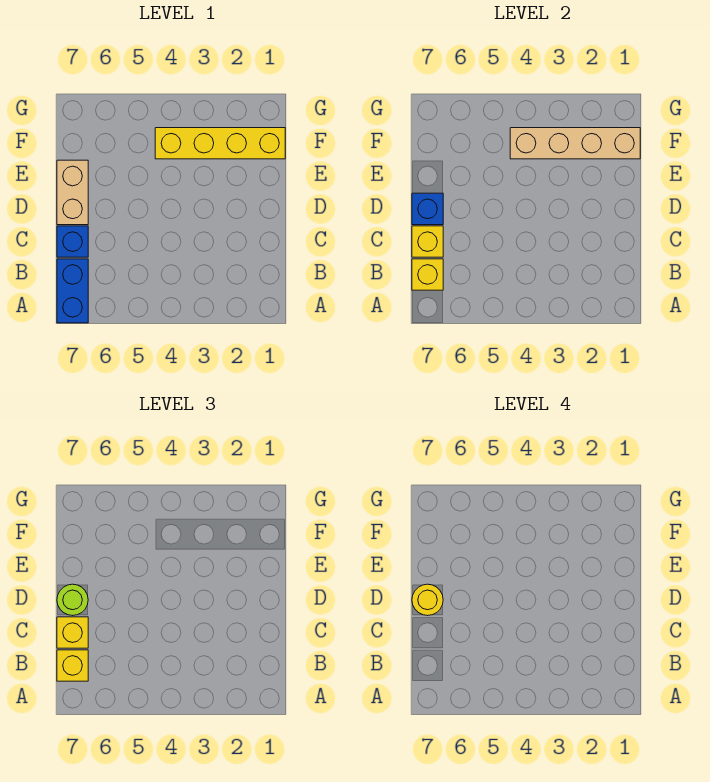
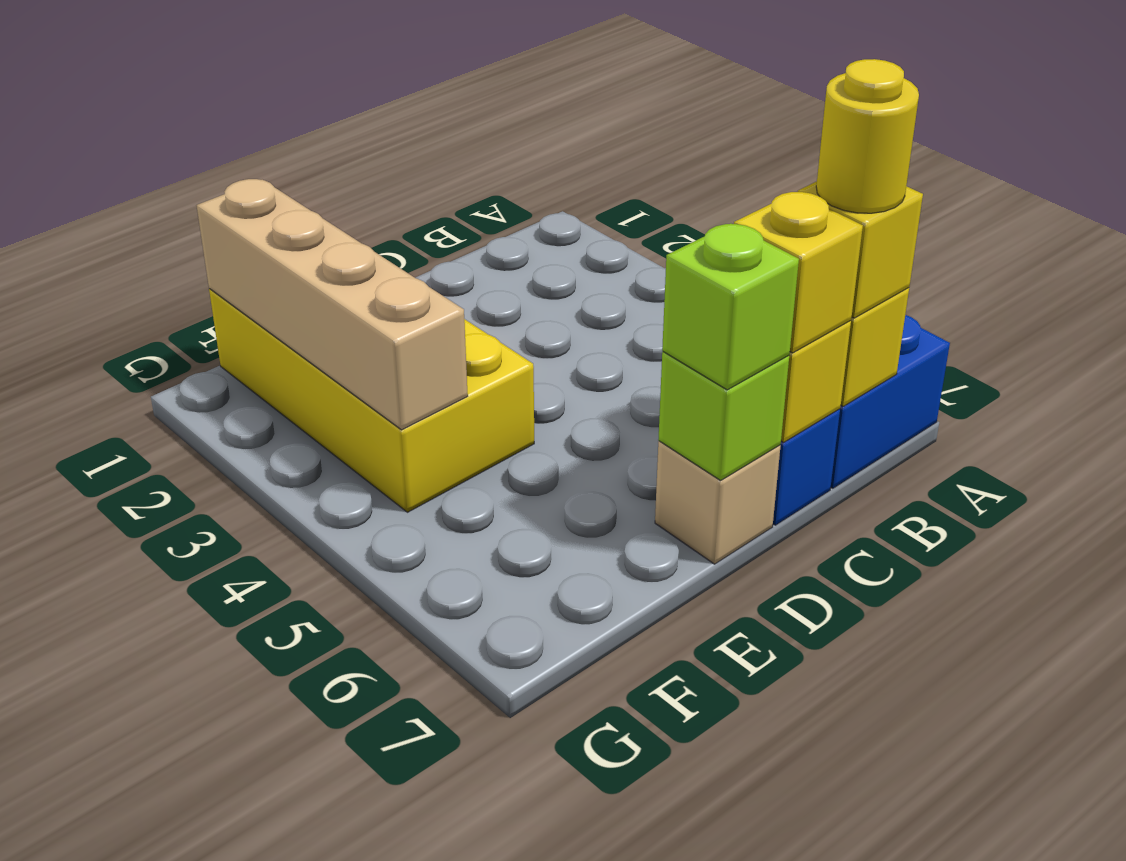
tan brick D7:E7 level 1 -> tan brick D7 level 1
blue brick D7 level 2 -> lime brick D7 level 2
lime round brick D7 level 3 -> lime brick D7 level 3
yellow round brick D7 level 4 -> yellow round brick B7 level 4
yellow brick F1:F4 level 1 -> yellow brick E1:F4 level 1

